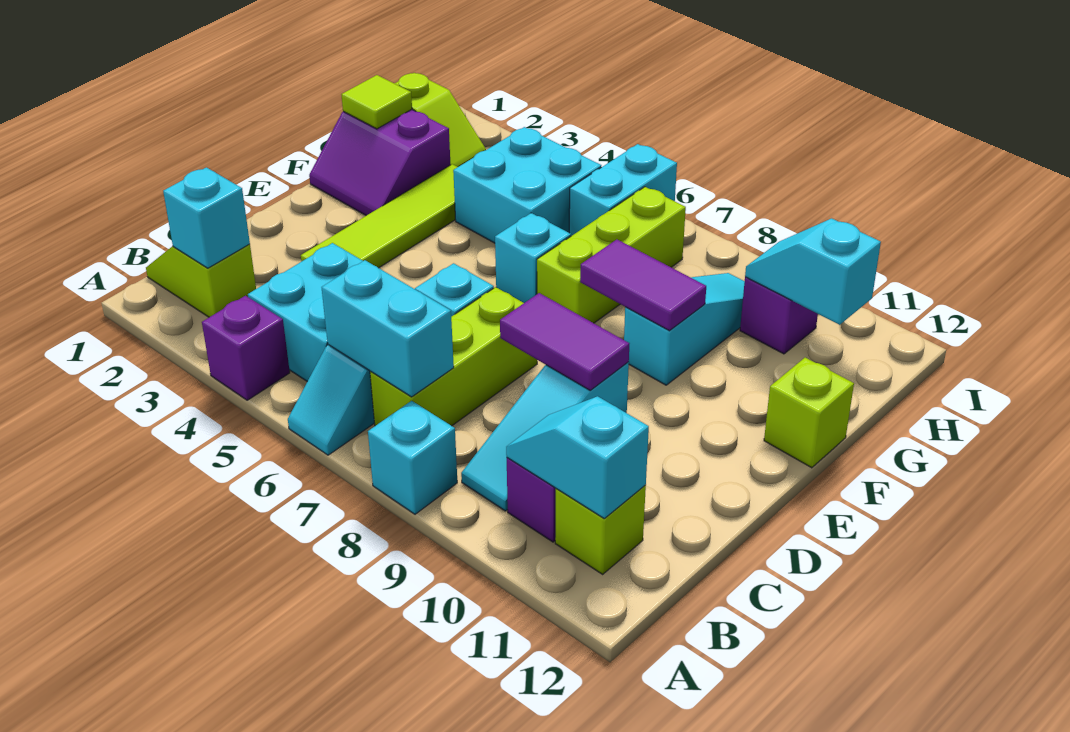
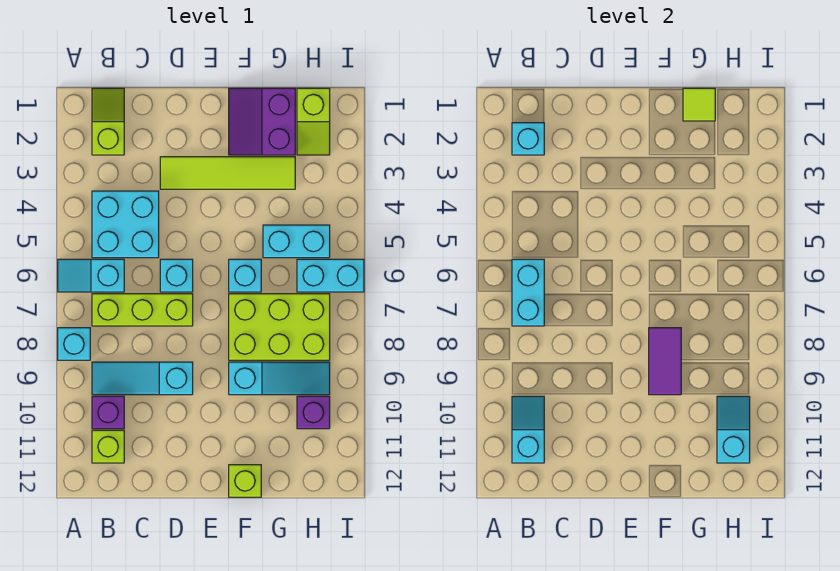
purple brick A4 level 1 -> none
purple tile D8:D9 level 2 -> none
lime brick F7:H7 level 1 -> lime brick F7:H8 level 1
cyan brick G4:H5 level 1 -> cyan brick G5:H5 level 1

